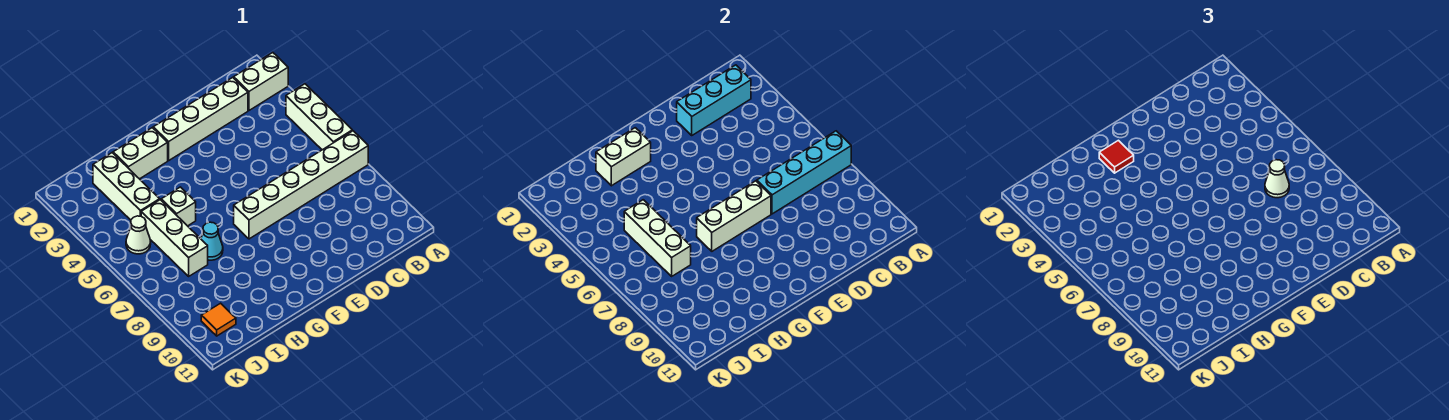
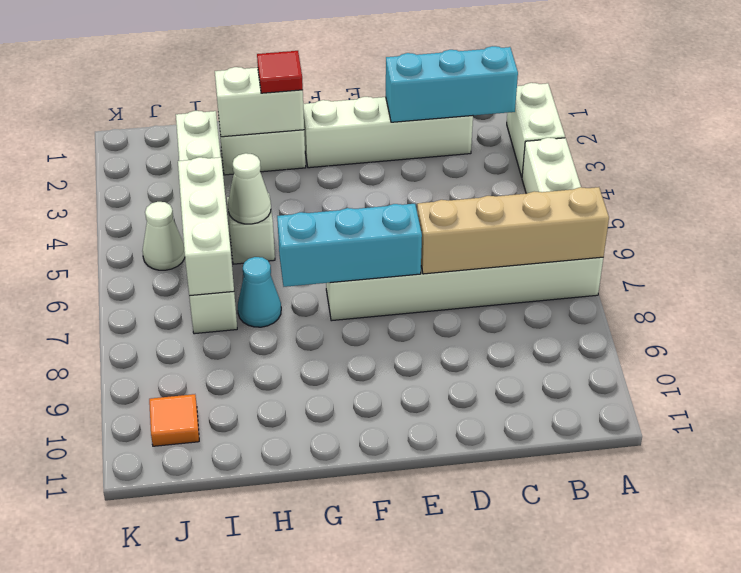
white brick A2:B2 level 1 -> white brick A2:A3 level 1
cyan brick A7:D7 level 2 -> tan brick A7:D7 level 2
white cone C7 level 3 -> white cone H5 level 2
white brick E7:G7 level 2 -> cyan brick E7:G7 level 2

